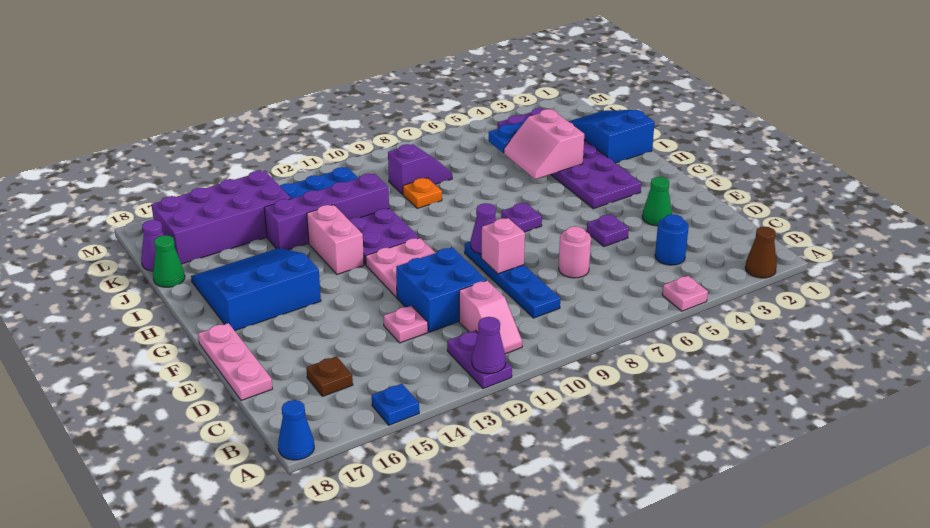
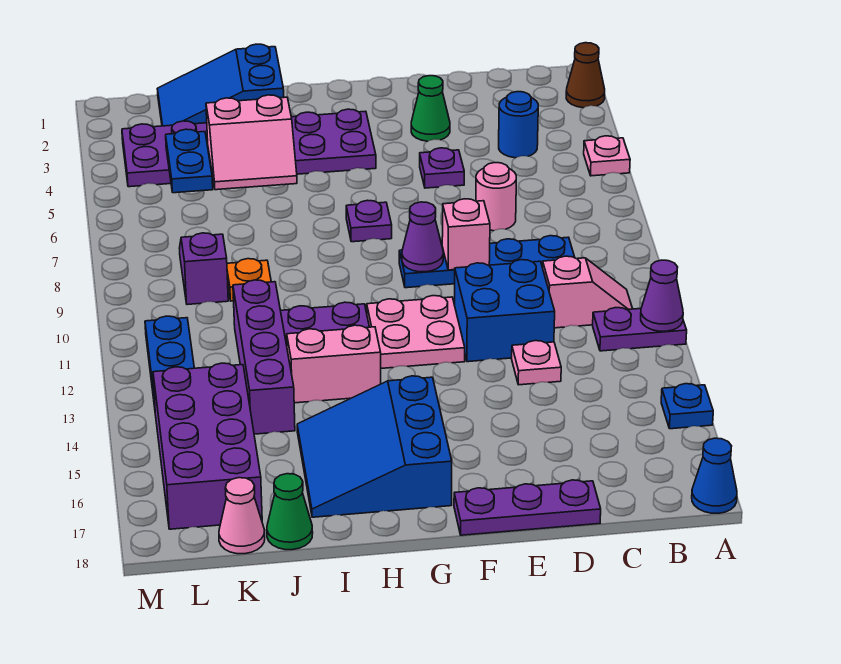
brown plate C16 level 1 -> none
pink plate D18:F18 level 1 -> purple plate D18:F18 level 1
purple cone K18 level 1 -> pink cone K18 level 1

